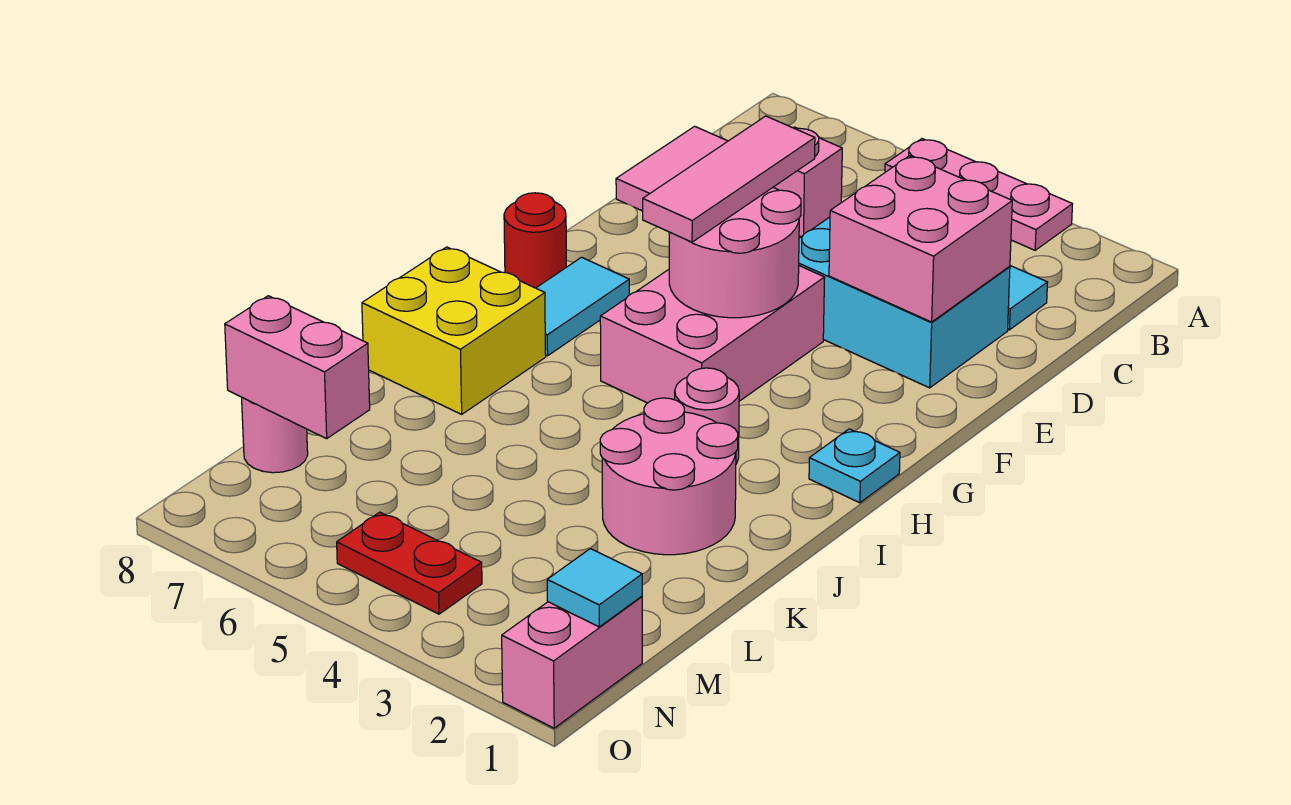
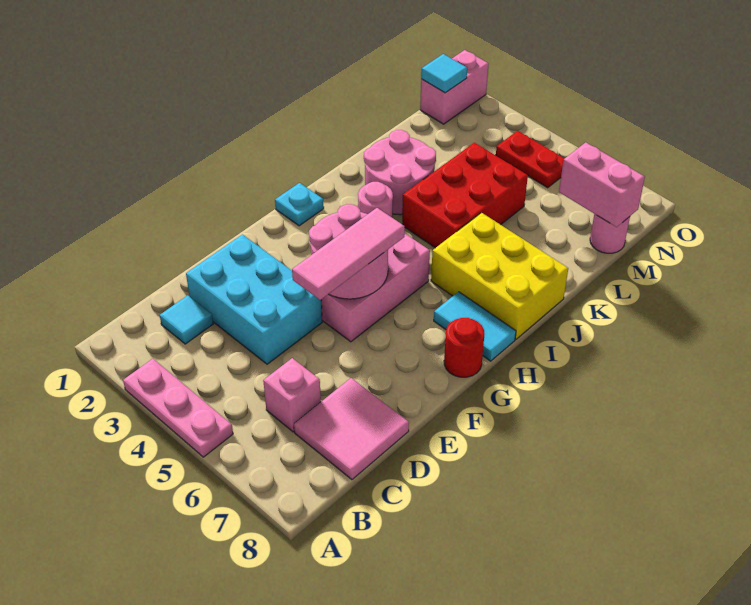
pink brick D2:E3 level 2 -> none
cyan tile G7:H7 level 1 -> cyan tile H7:H8 level 1
yellow brick I7:J8 level 1 -> yellow brick I6:J8 level 1
none -> red brick J4:L5 level 1

